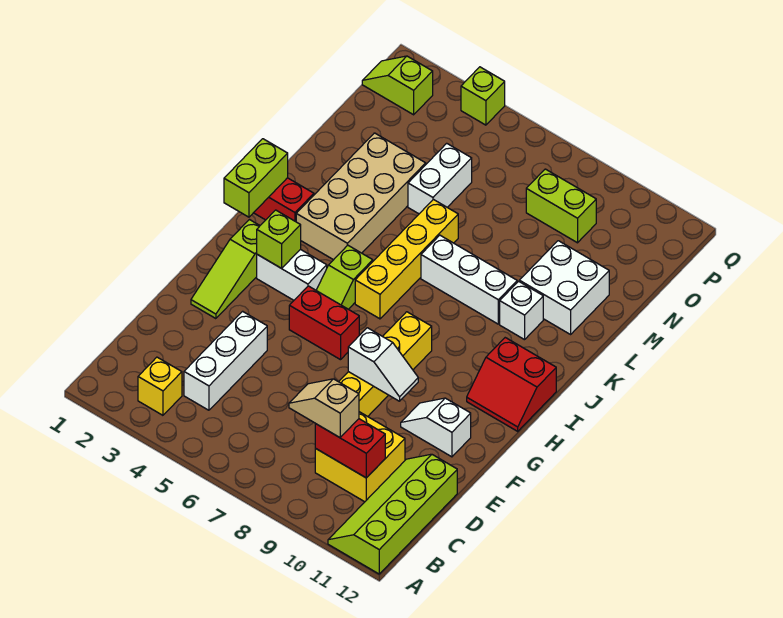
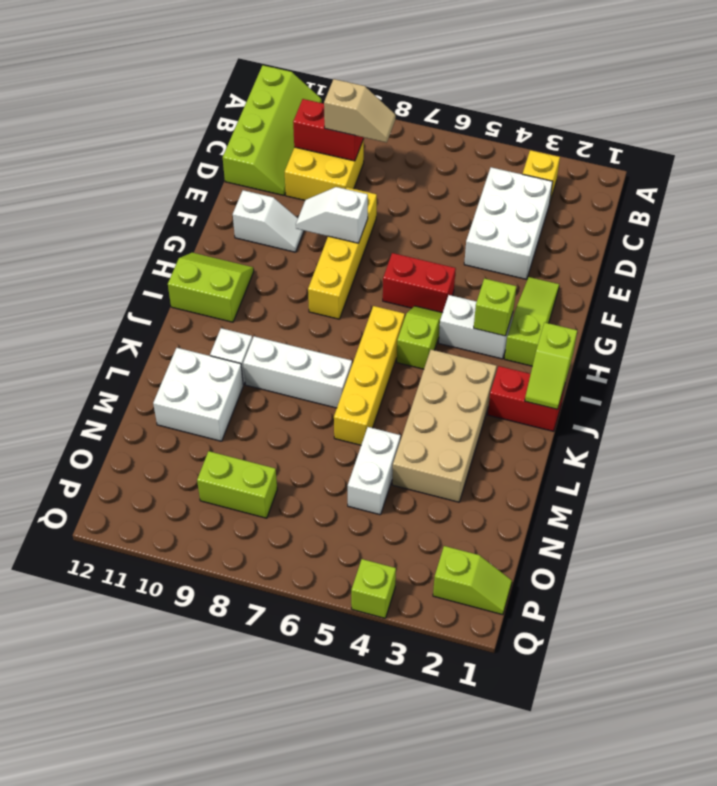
white brick C4:E4 level 1 -> white brick C3:E4 level 1
red slope H11:I12 level 1 top I -> lime slope H11:I12 level 1 top I
lime brick I1:J1 level 2 -> lime slope I1:J1 level 2 top I

